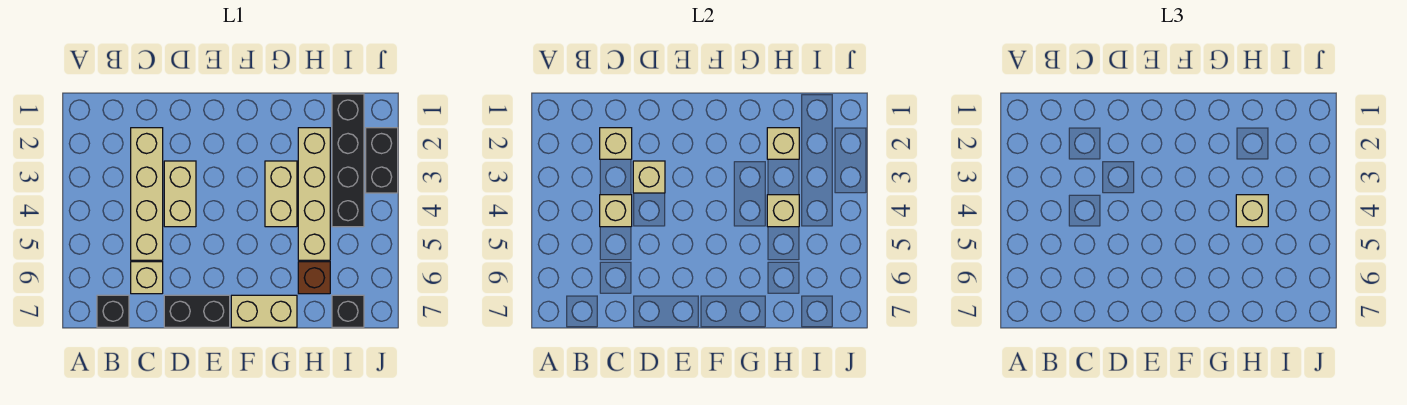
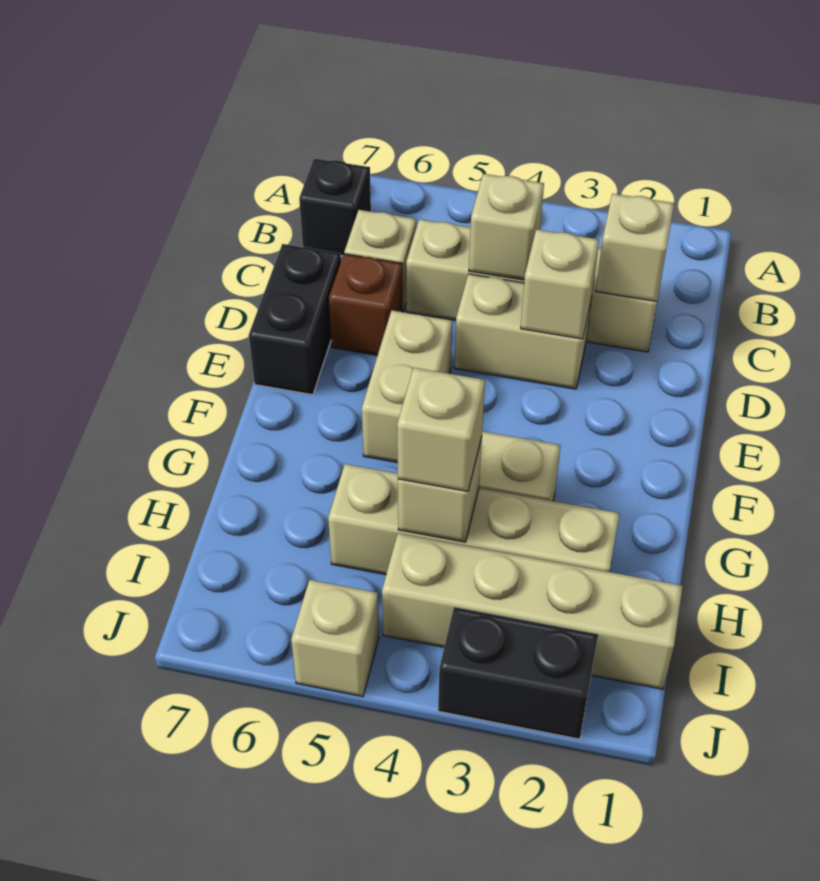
tan brick F7:G7 level 1 -> tan brick E5:F5 level 1
tan brick H2 level 2 -> tan brick J5 level 1
brown brick H6 level 1 -> brown brick D6 level 1
black brick I1:I4 level 1 -> tan brick I1:I4 level 1
black brick I7 level 1 -> none

